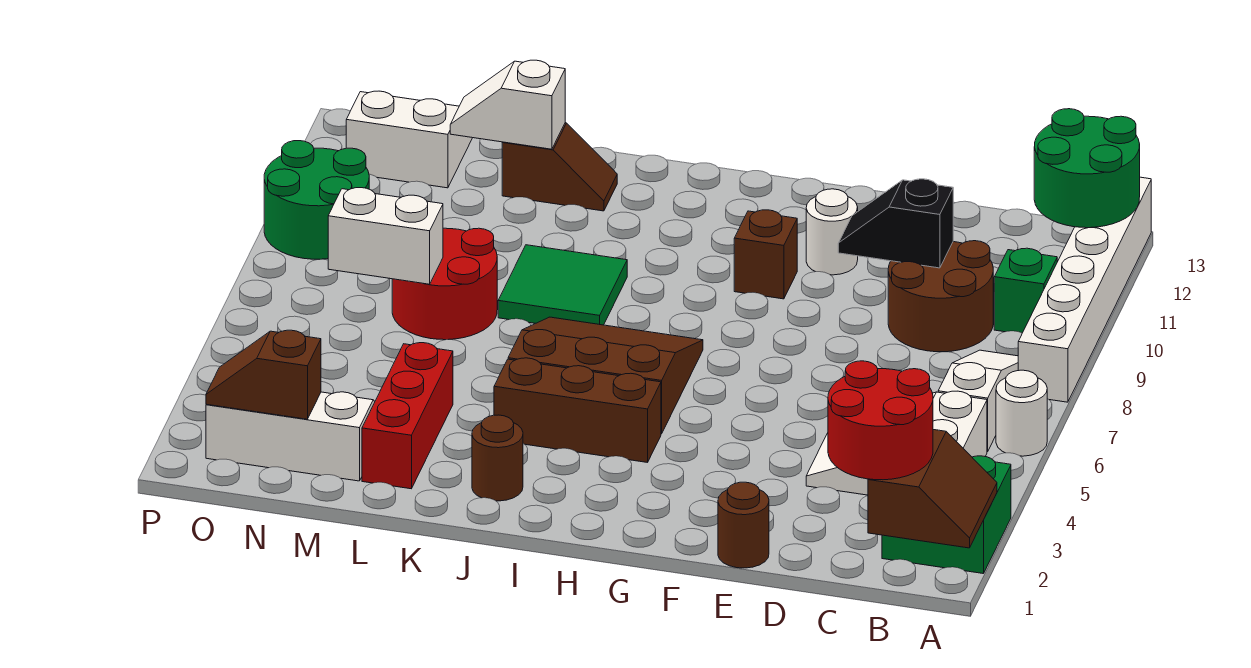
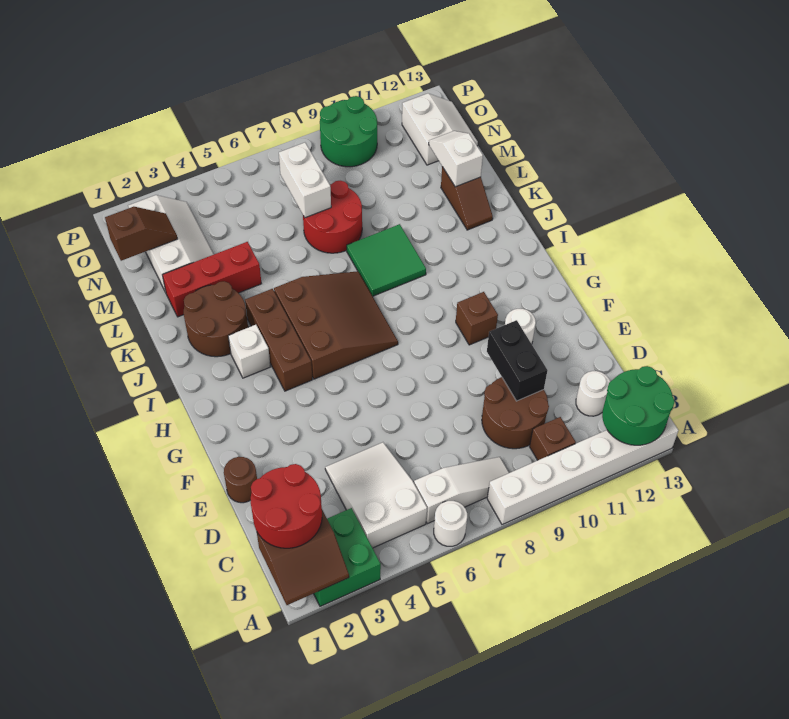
green brick B10 level 1 -> brown brick B10 level 1
none -> white round brick C12 level 1
black slope D10:E10 level 2 top D -> black brick D10:E10 level 2
none -> white brick I3 level 1
brown round brick J2 level 1 -> brown round brick J2:K3 level 1
brown slope N2:O2 level 2 top N -> brown slope N1:N2 level 2 top 1

